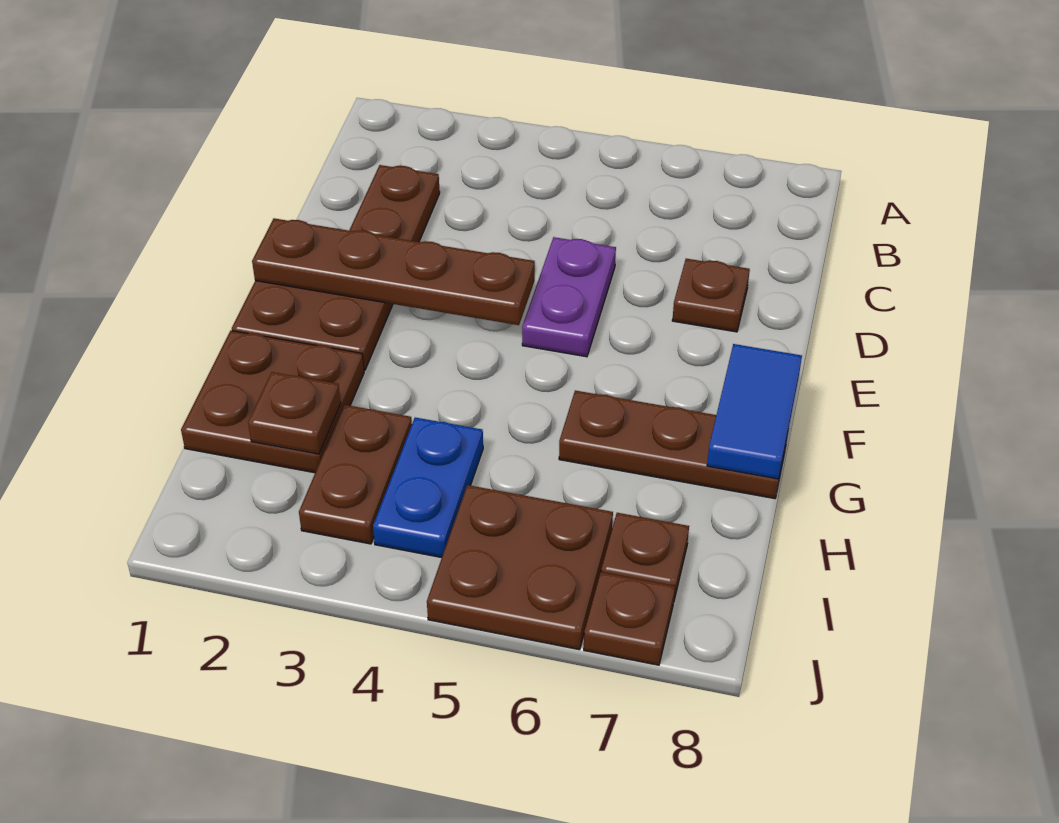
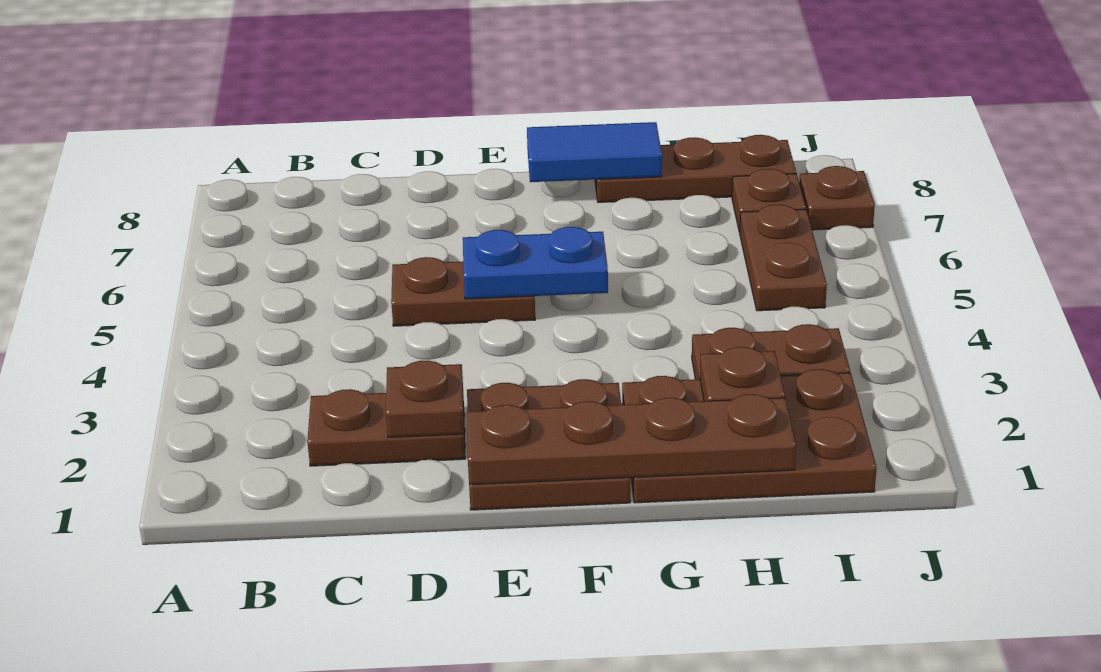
purple plate D5:E5 level 1 -> brown plate D5:E5 level 1
brown plate D7 level 1 -> brown plate D2 level 2
brown plate E1:E4 level 2 -> brown plate E1:H1 level 2
brown plate G1:H2 level 1 -> brown plate G1:I2 level 1
brown plate G6:G8 level 1 -> brown plate G8:I8 level 1
blue plate H4:I4 level 1 -> blue plate E5:F5 level 2
brown plate I5:J6 level 1 -> brown plate I5:I6 level 1

